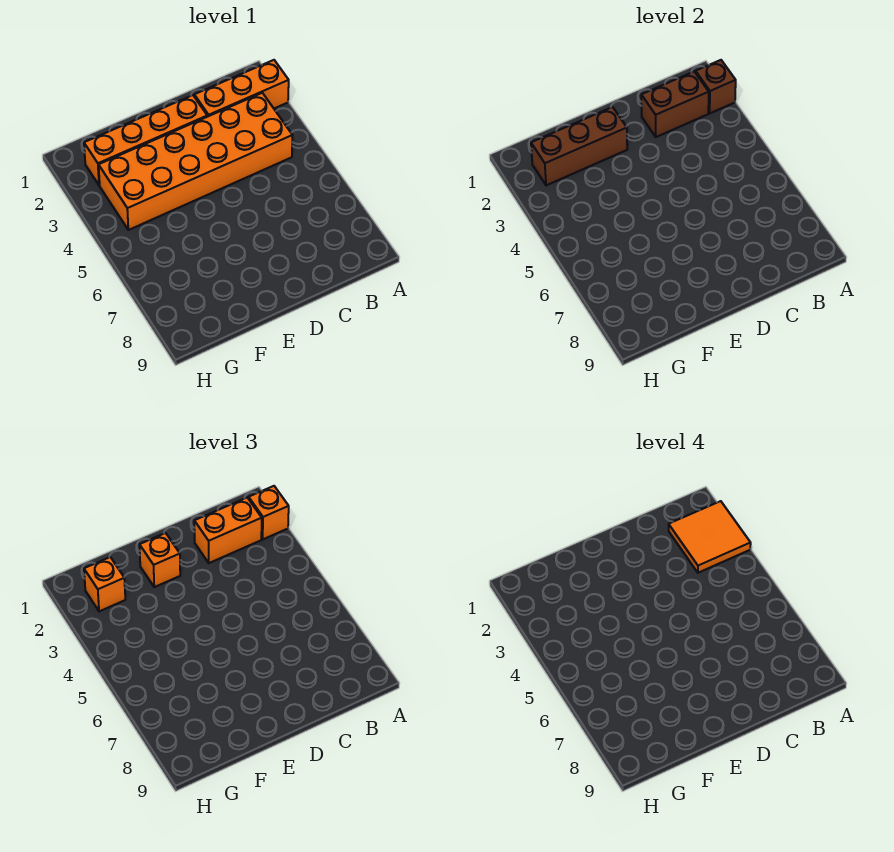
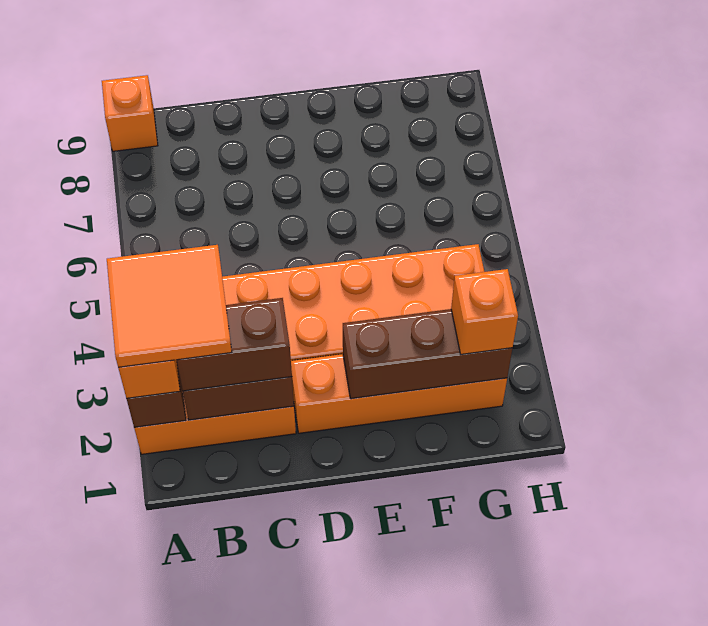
orange brick B2:C2 level 3 -> brown brick B2:C2 level 3
orange brick E2 level 3 -> orange brick A9 level 1

